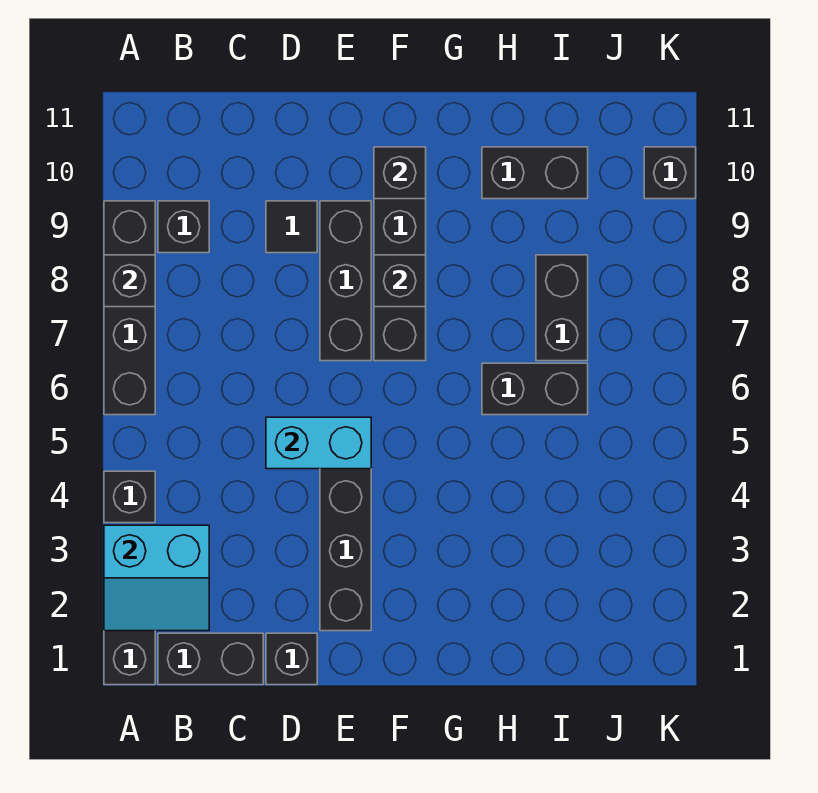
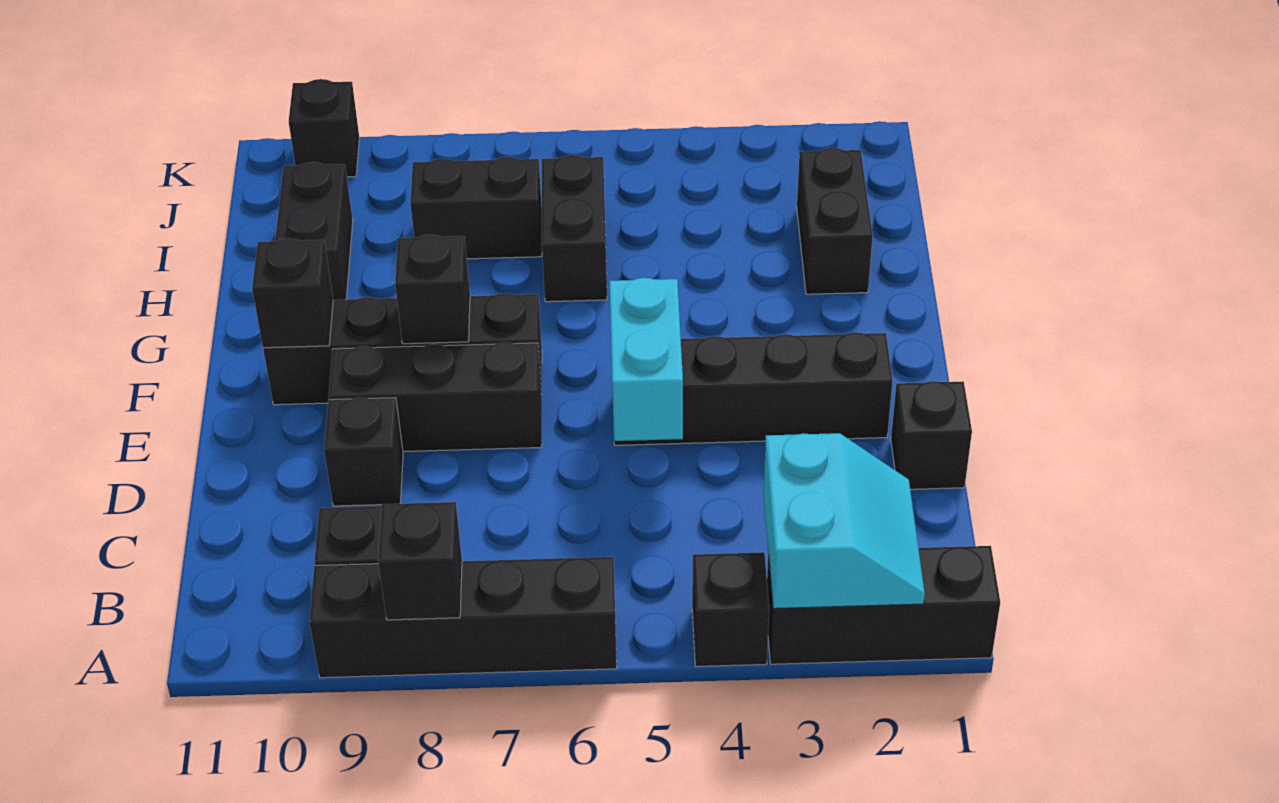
black brick B1:C1 level 1 -> black brick H2:I2 level 1
black tile D9 level 1 -> black brick D9 level 1

